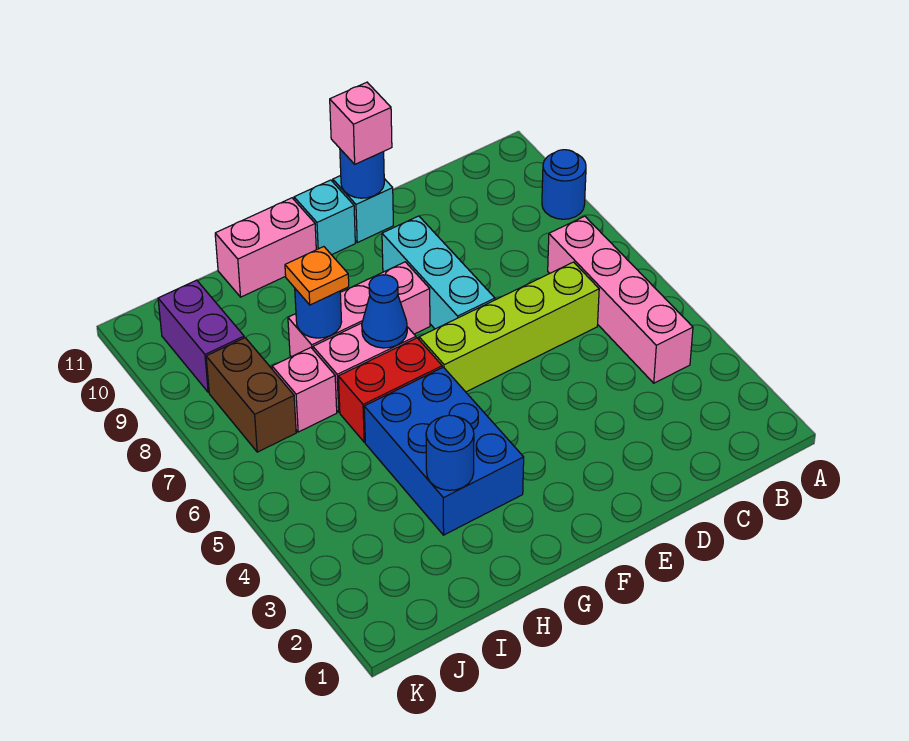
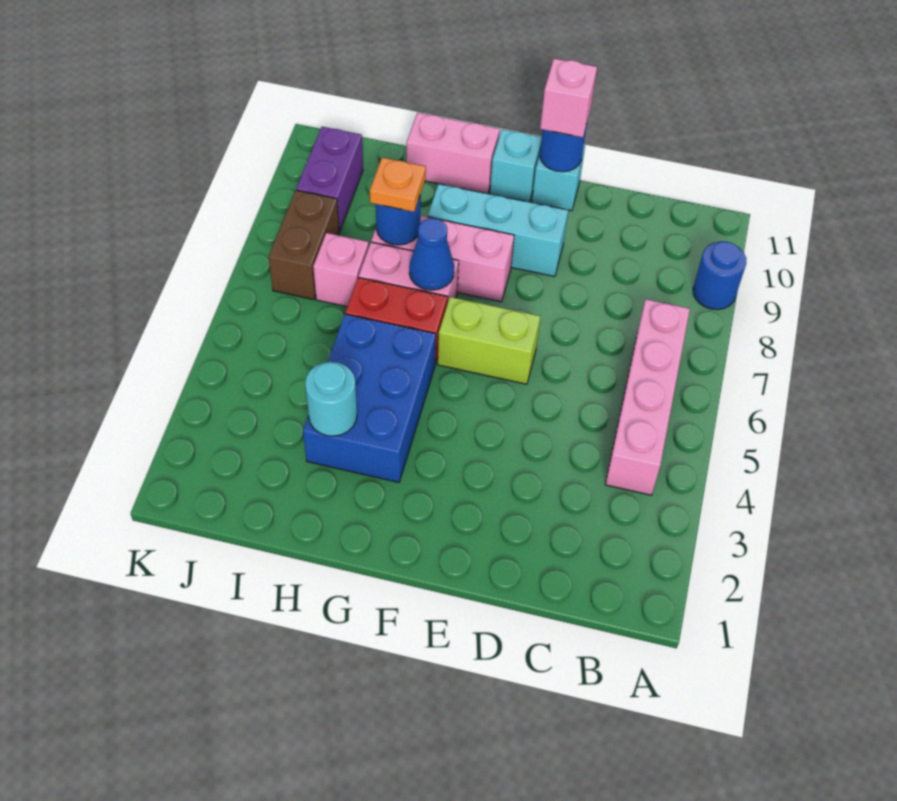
lime brick C6:F6 level 1 -> lime brick E6:F6 level 1
cyan brick E7:E9 level 1 -> cyan brick E9:G9 level 1
blue round brick H3 level 2 -> cyan round brick H3 level 2

